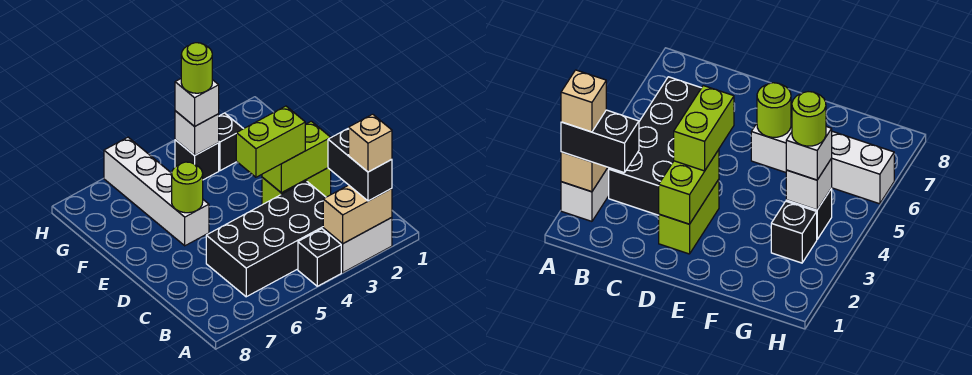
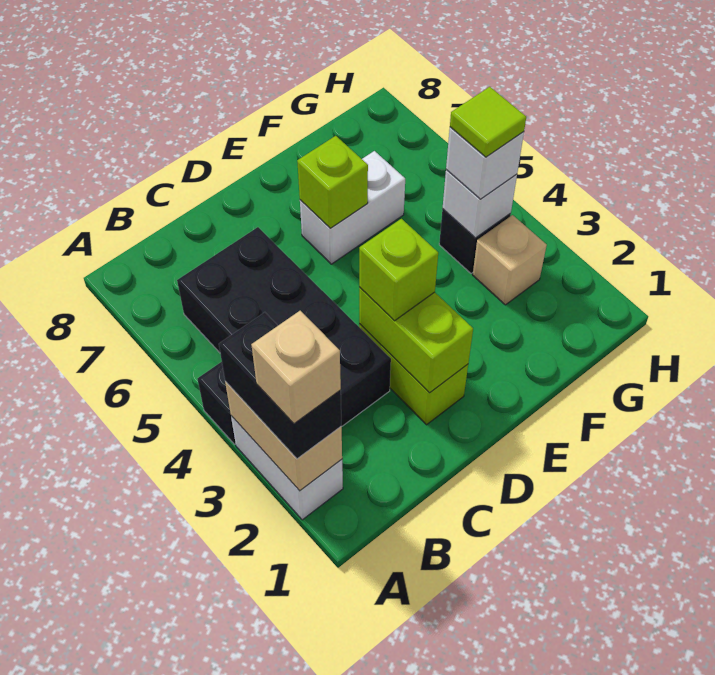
black brick A2:B2 level 3 -> black brick A2:A3 level 3
lime brick D3:D4 level 3 -> lime brick D3 level 3
white brick E6:H6 level 1 -> white brick E6:F6 level 1
lime round brick E6 level 2 -> lime brick E6 level 2
black brick G3 level 1 -> tan brick G3 level 1
lime round brick G4 level 4 -> lime tile G4 level 4

